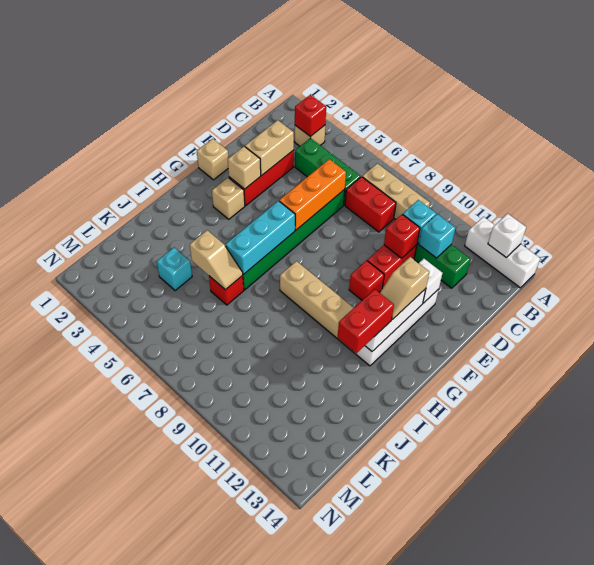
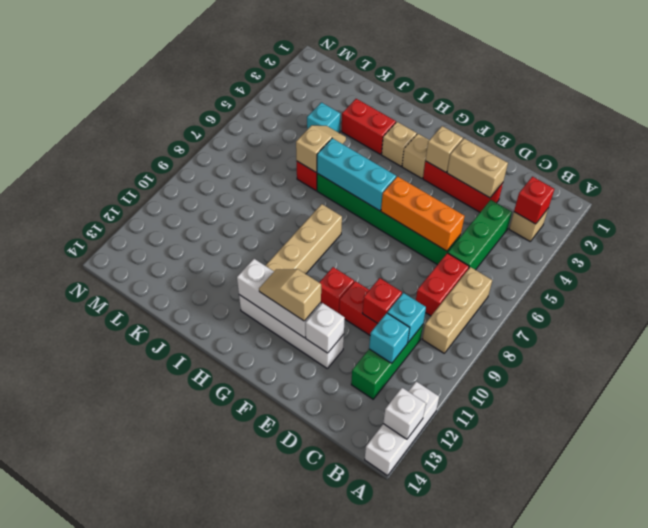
tan brick F1 level 1 -> tan brick H3 level 1
red brick H12:I12 level 3 -> red brick I3:J3 level 1
tan slope J5:J6 level 2 top 5 -> tan slope J5:J6 level 2 top 6

